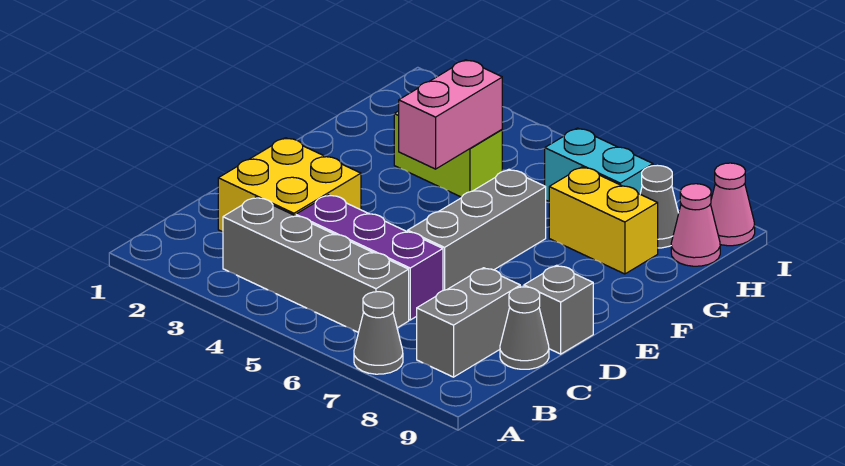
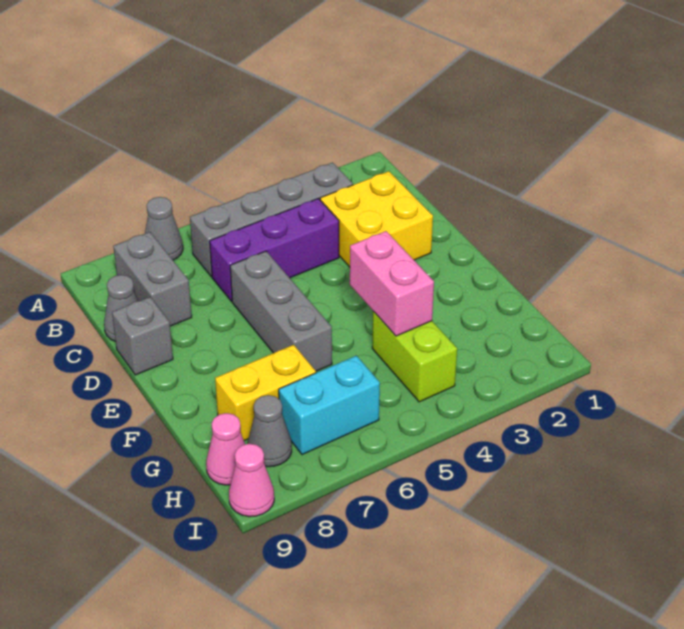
lime brick G3:G4 level 1 -> lime brick G4:H4 level 1

